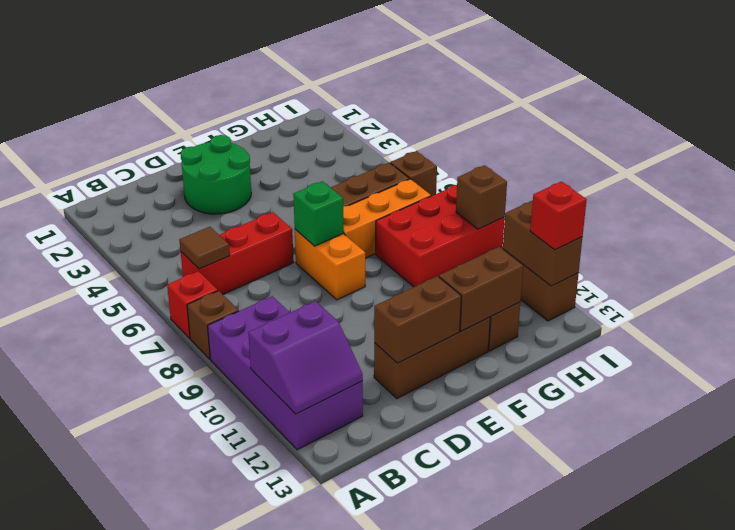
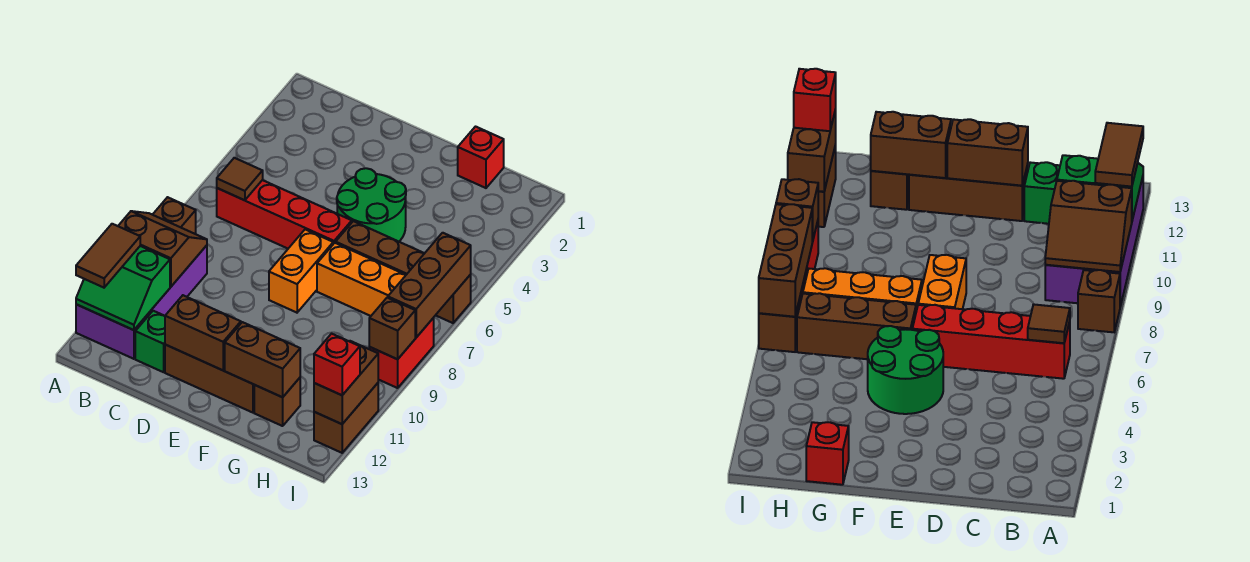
red brick A7 level 1 -> red brick G1 level 1
none -> brown slope A9:B10 level 2 top 10
purple slope A11:B12 level 2 top 11 -> green slope A11:B12 level 2 top 11
none -> brown tile A11:A12 level 3
red brick B6:D6 level 1 -> red brick B6:E6 level 1
green round brick D2:E3 level 1 -> green round brick E4:F5 level 1
green brick E7 level 2 -> green brick C12 level 1
red brick G8:I9 level 1 -> red brick I8:I9 level 1
none -> brown brick I6:I8 level 2

